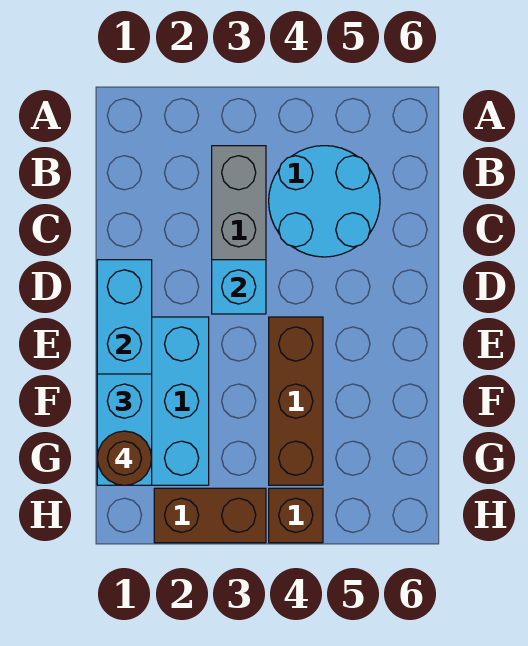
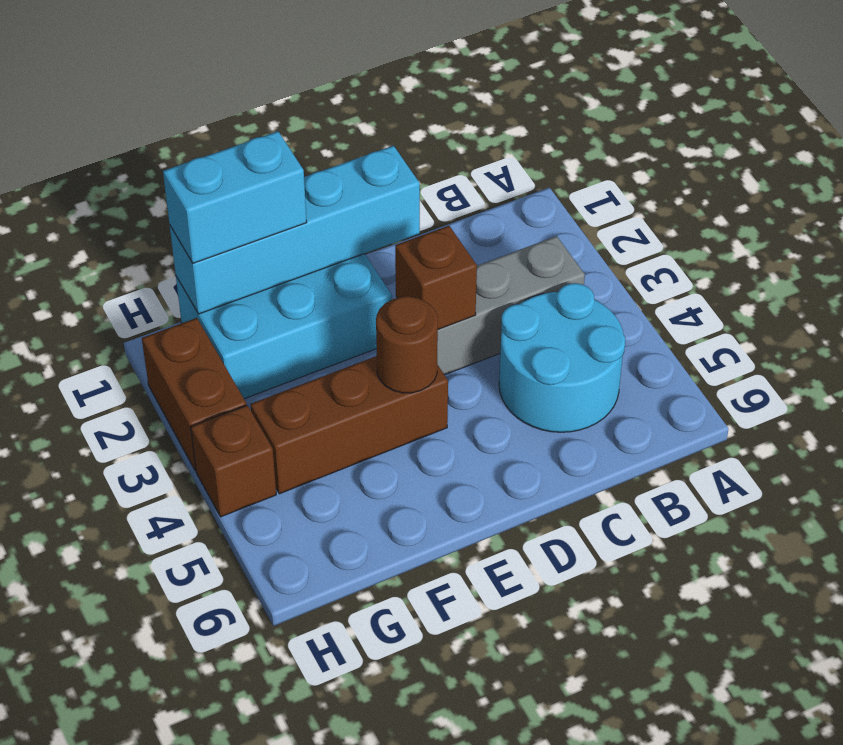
cyan brick D3 level 2 -> brown brick D3 level 2
brown round brick G1 level 4 -> brown round brick E4 level 2

